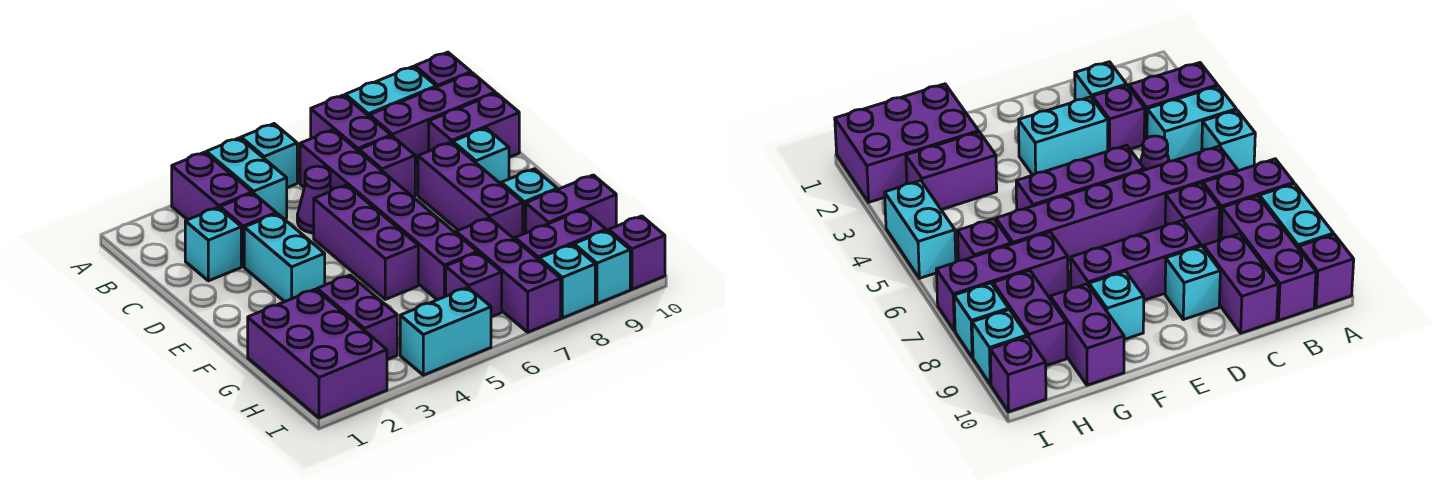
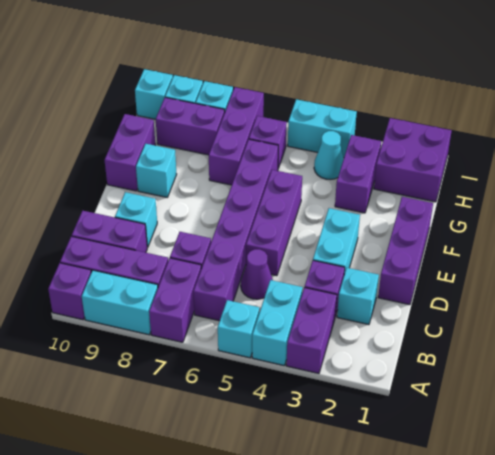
purple brick D8:F8 level 1 -> purple brick D1:F1 level 1
purple brick G1:I2 level 1 -> purple brick H1:I2 level 1
purple brick G9:G10 level 1 -> purple brick F10:G10 level 1
none -> cyan cone H4 level 1
purple brick I10 level 1 -> cyan brick I10 level 1

